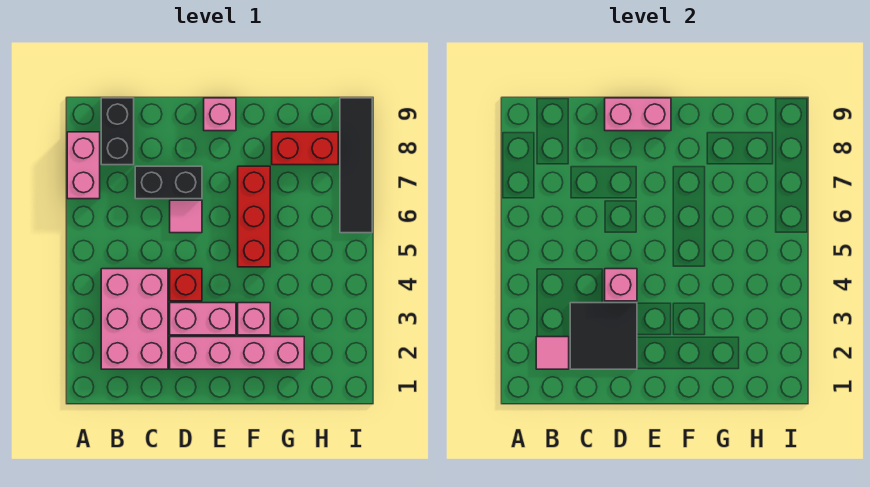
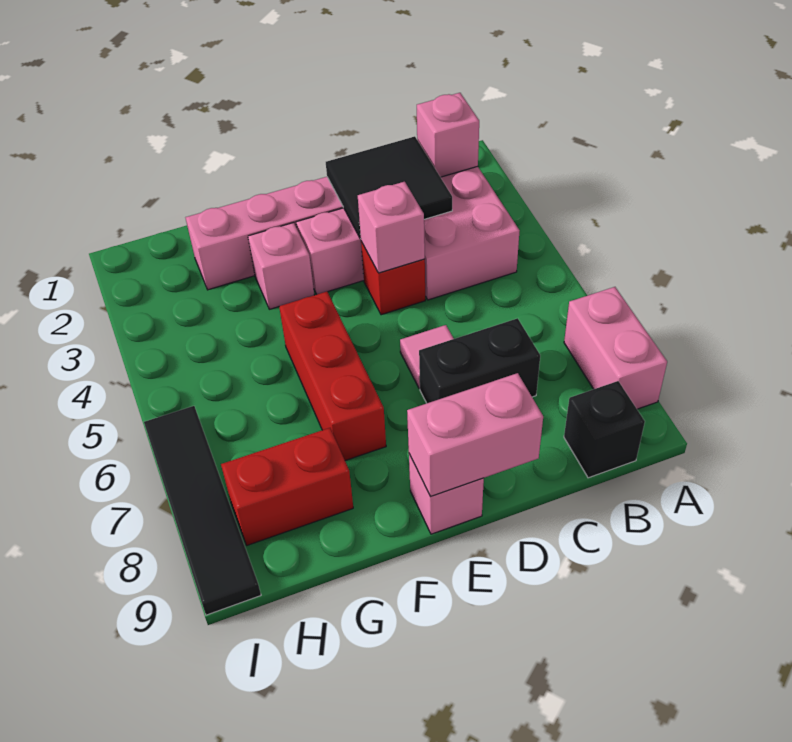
pink tile B2 level 2 -> pink brick B2 level 2
black brick B8:B9 level 1 -> black brick B9 level 1

